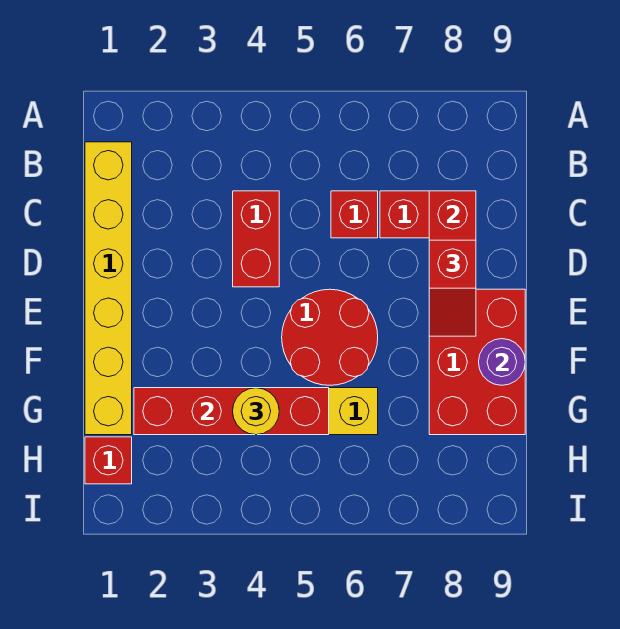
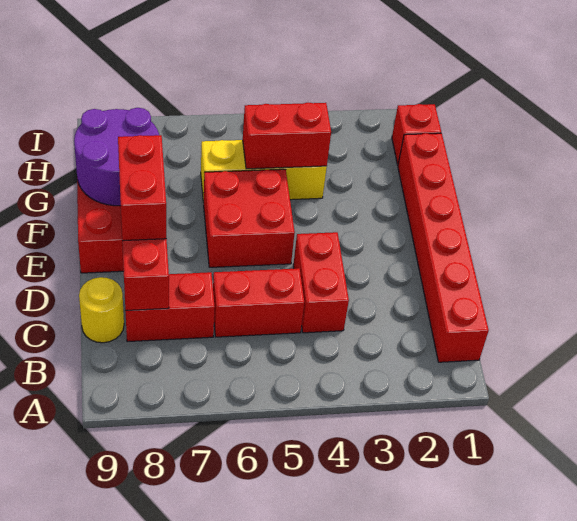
yellow brick B1:G1 level 1 -> red brick B1:G1 level 1
red brick C6 level 1 -> red brick C5:C6 level 1
red slope D8:E8 level 3 top D -> red brick D8:E8 level 3
red round brick E5:F6 level 1 -> red brick E5:F6 level 1
purple round brick F9 level 2 -> purple round brick F8:G9 level 2
red brick G2:G5 level 2 -> red brick G4:G5 level 2
yellow round brick G4 level 3 -> yellow round brick C9 level 1

